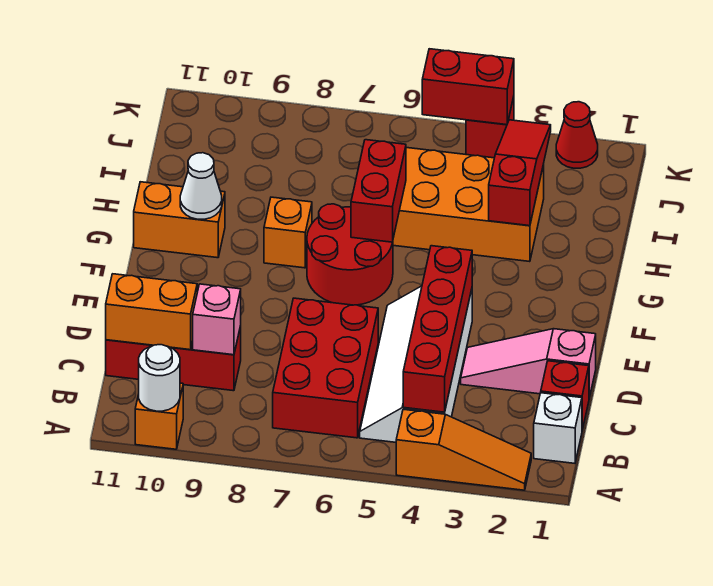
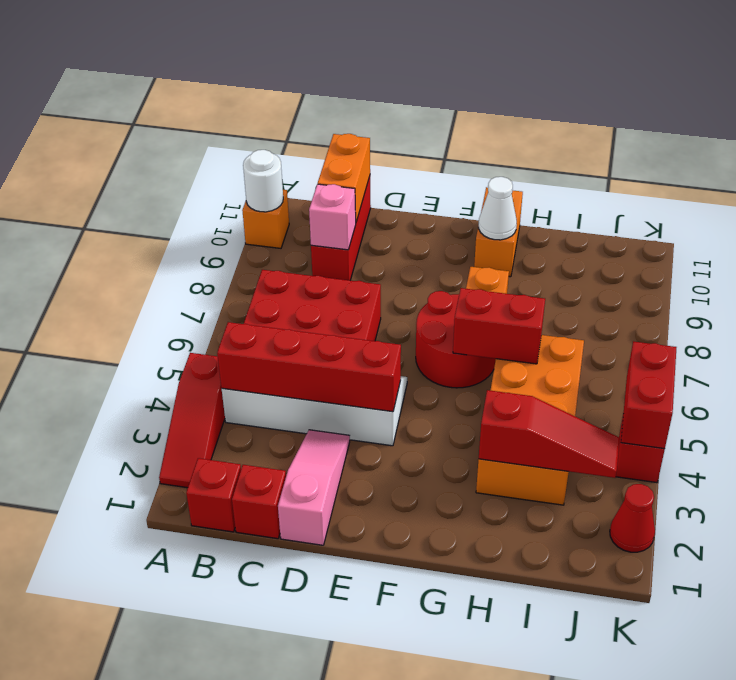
orange slope A2:A4 level 1 top 4 -> red slope A2:A4 level 1 top 4
white brick B1 level 1 -> red brick B1 level 1

